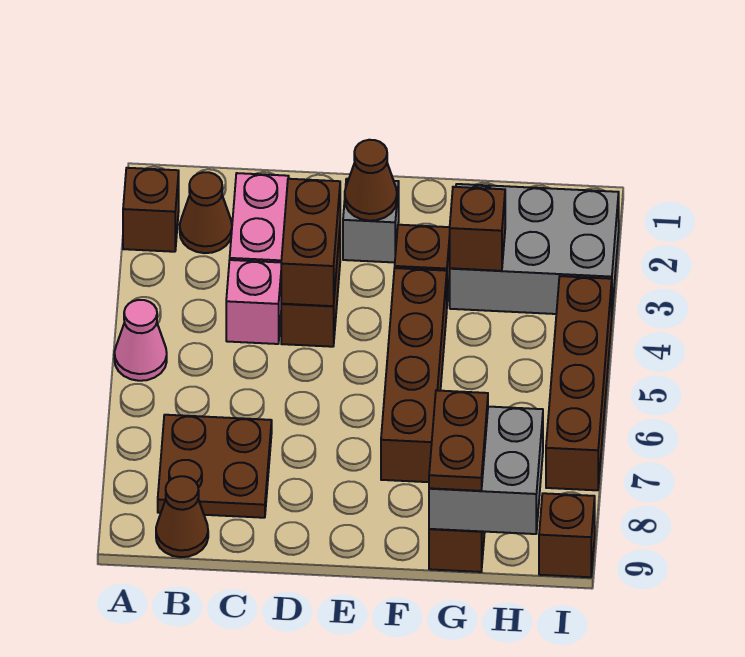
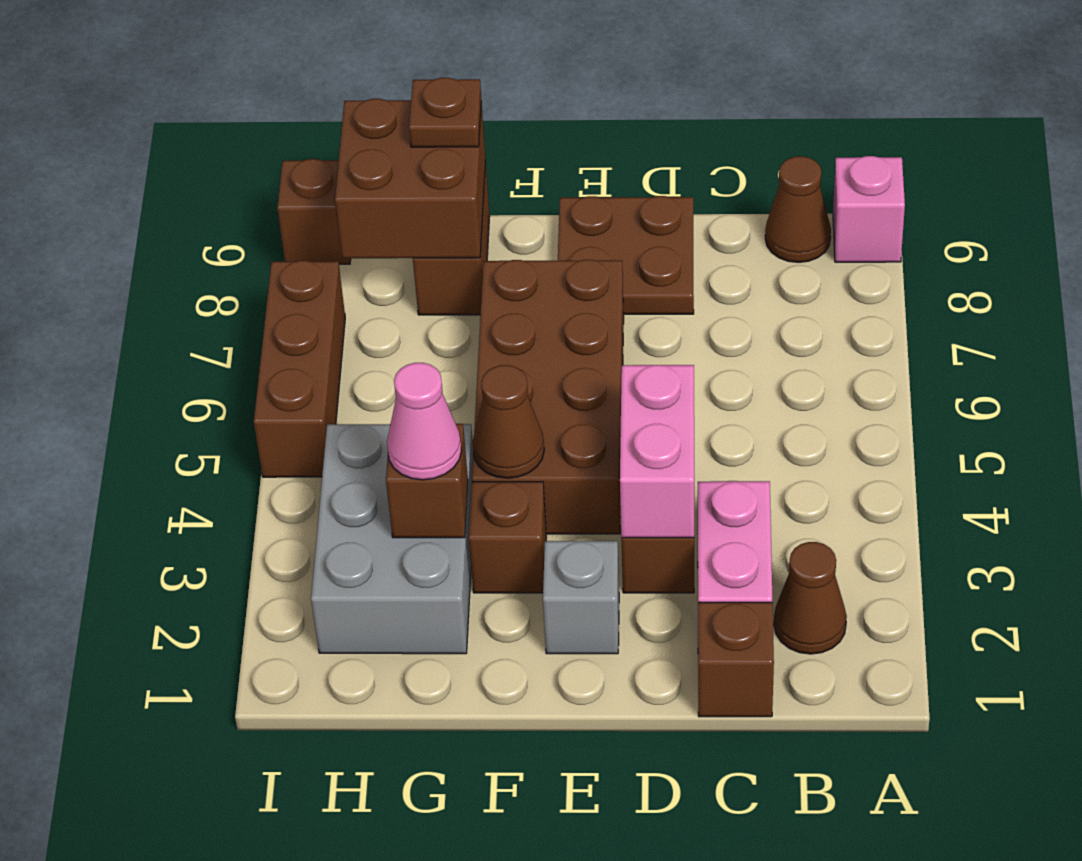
brown brick A2 level 1 -> brown brick C1 level 1
pink cone A5 level 1 -> pink cone G3 level 3
brown plate B7:C8 level 1 -> brown plate D8:E9 level 1
pink brick C4 level 1 -> pink brick A9 level 1
brown brick D3:D4 level 2 -> pink brick D3:D4 level 2
brown cone E2 level 2 -> brown cone F4 level 2
brown brick F4:F7 level 1 -> brown brick E4:F7 level 1
grey brick G2:I3 level 1 -> grey brick G2:H4 level 1
grey brick G8:H9 level 2 -> brown brick G8:H9 level 2
brown plate G8:G9 level 3 -> brown plate G9 level 3
brown brick I4:I7 level 1 -> brown brick I5:I7 level 1

